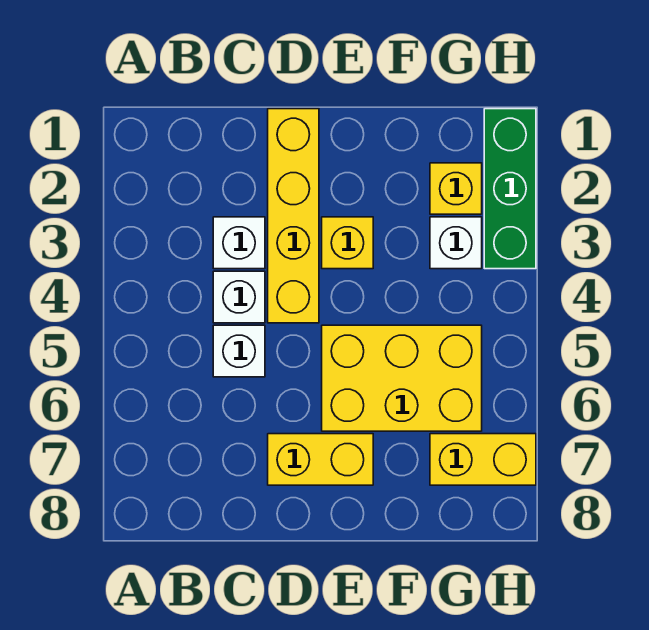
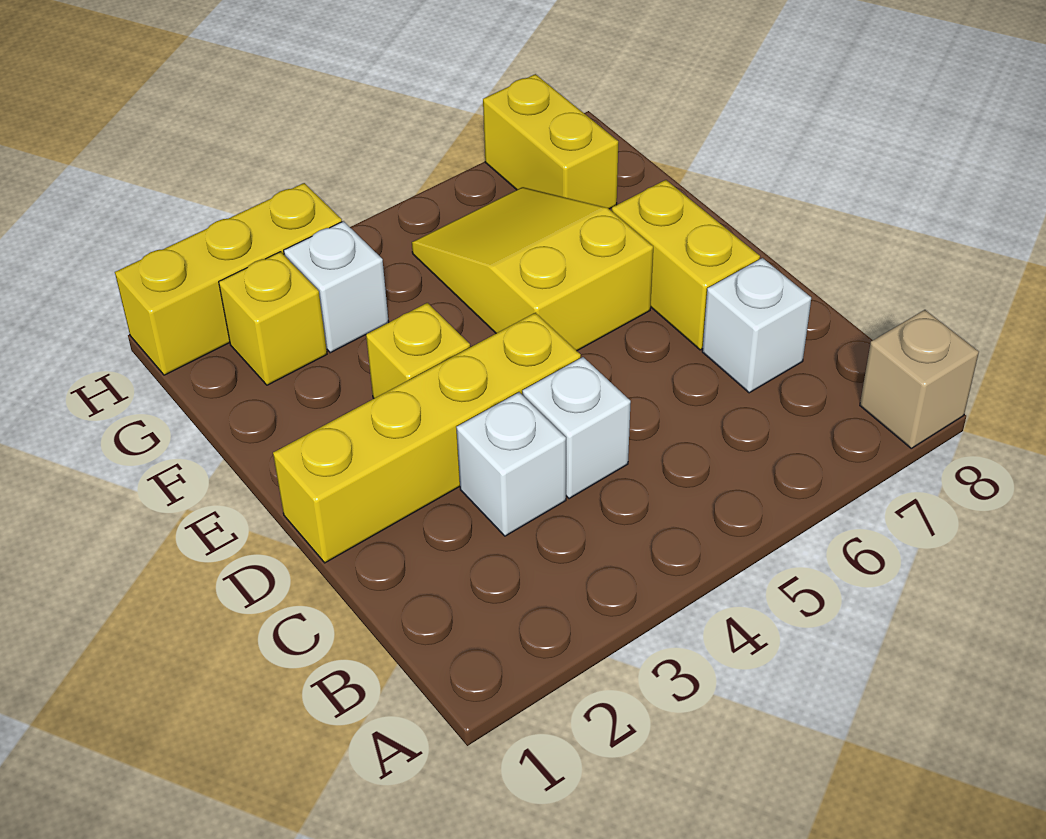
none -> tan brick A8 level 1
white brick C5 level 1 -> white brick C7 level 1
yellow brick E5:G6 level 1 -> yellow slope E5:G6 level 1 top E
green brick H1:H3 level 1 -> yellow brick H1:H3 level 1

